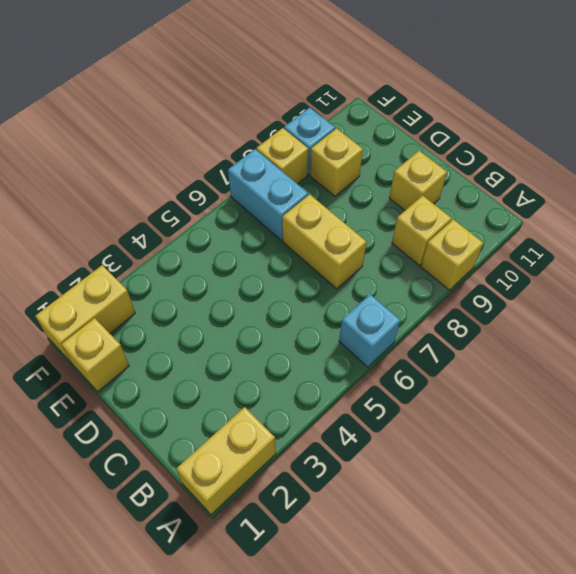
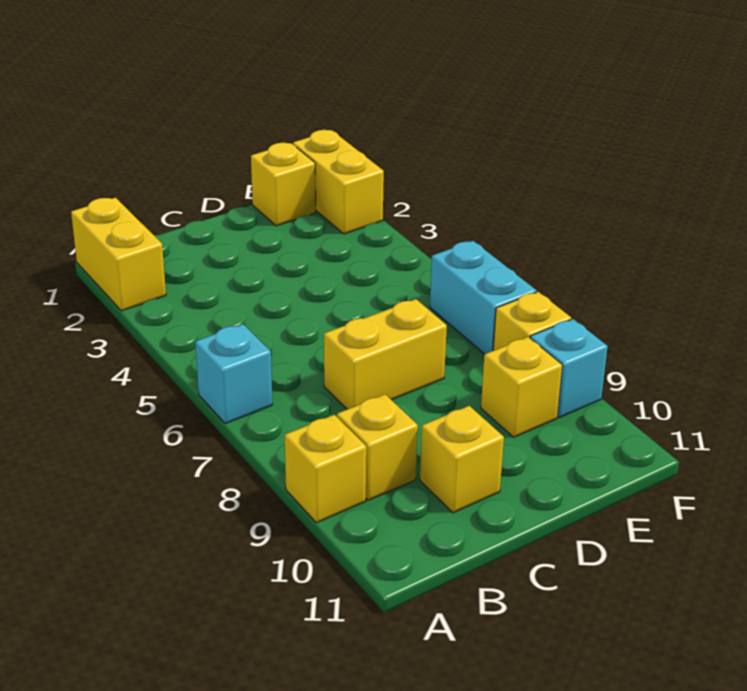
cyan brick E7:F7 level 1 -> cyan brick F6:F7 level 1

